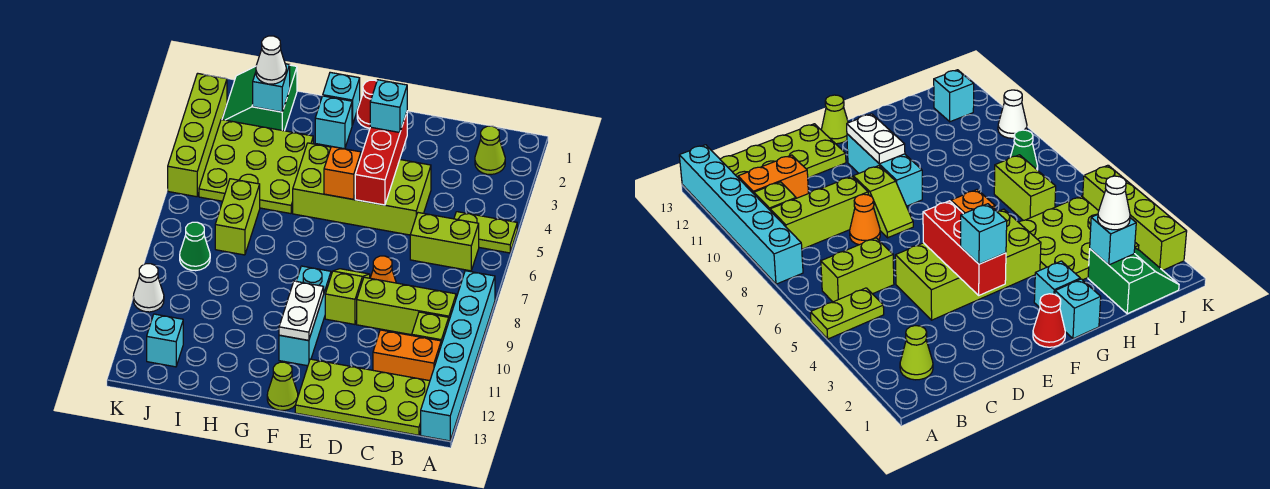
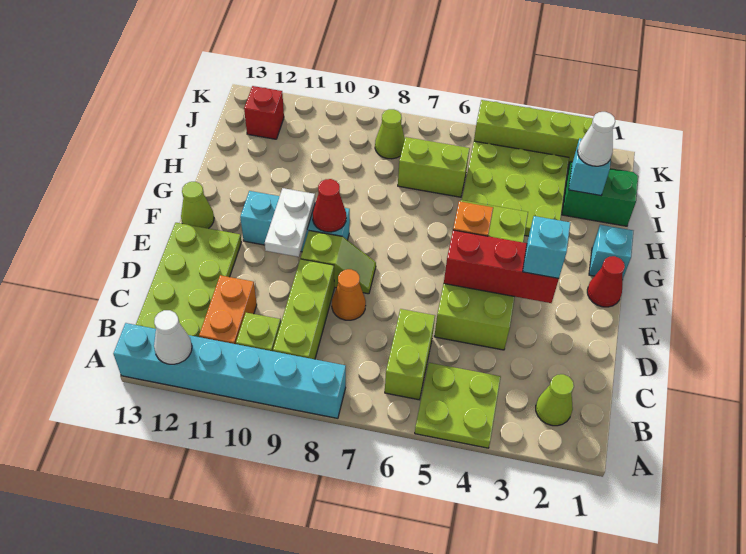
lime plate A5:B5 level 1 -> lime plate A4:B5 level 1
none -> red cone F9 level 2
white plate F10:F11 level 2 -> white plate E10:F10 level 2
cyan brick G2 level 1 -> none
green cone J8 level 1 -> lime cone J8 level 1
cyan brick J12 level 1 -> red brick J12 level 1
white cone K10 level 1 -> white cone A12 level 2

